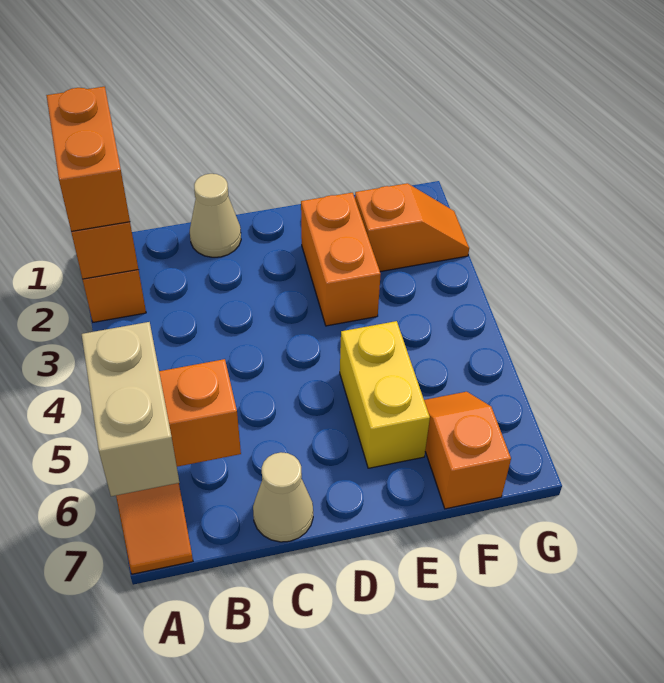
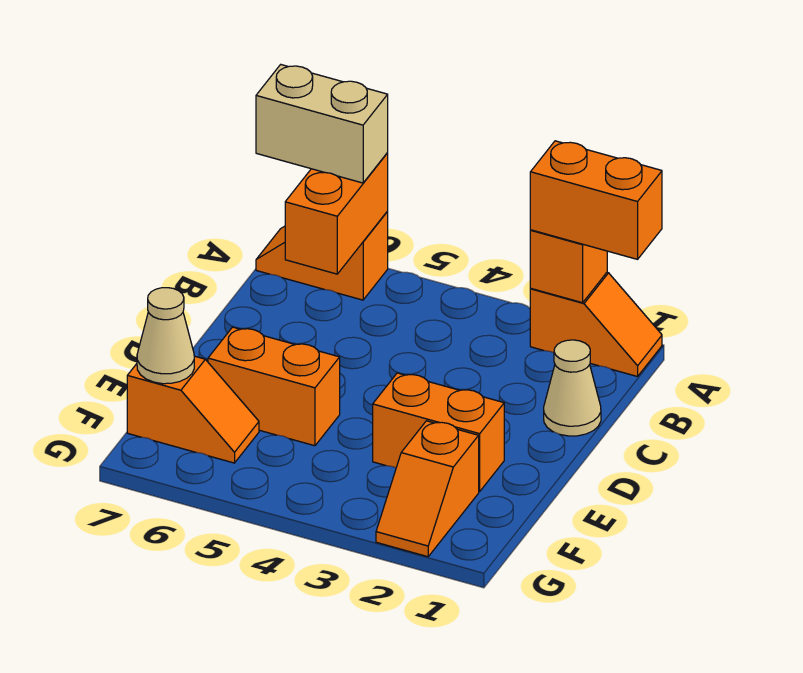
tan cone C7 level 1 -> tan cone F7 level 2
yellow brick E5:E6 level 1 -> orange brick E5:E6 level 1

